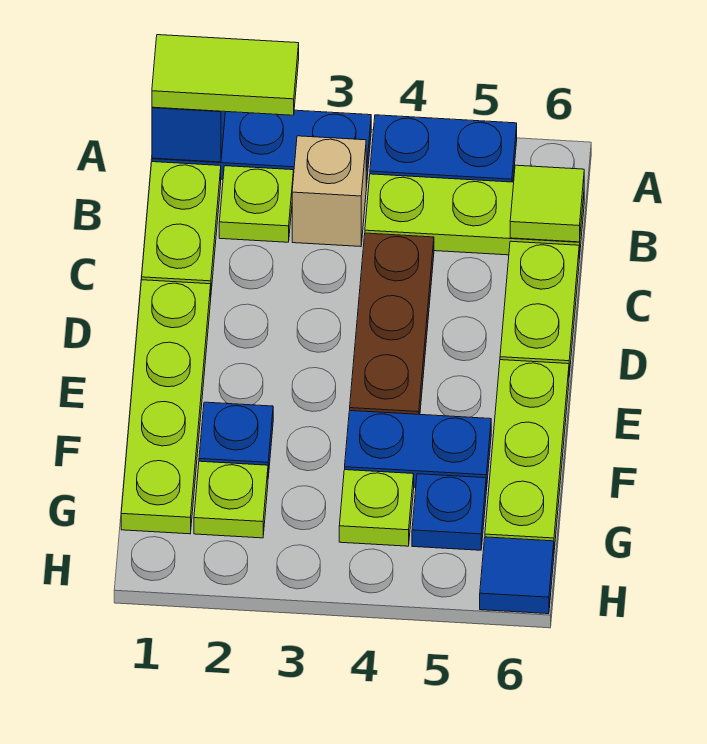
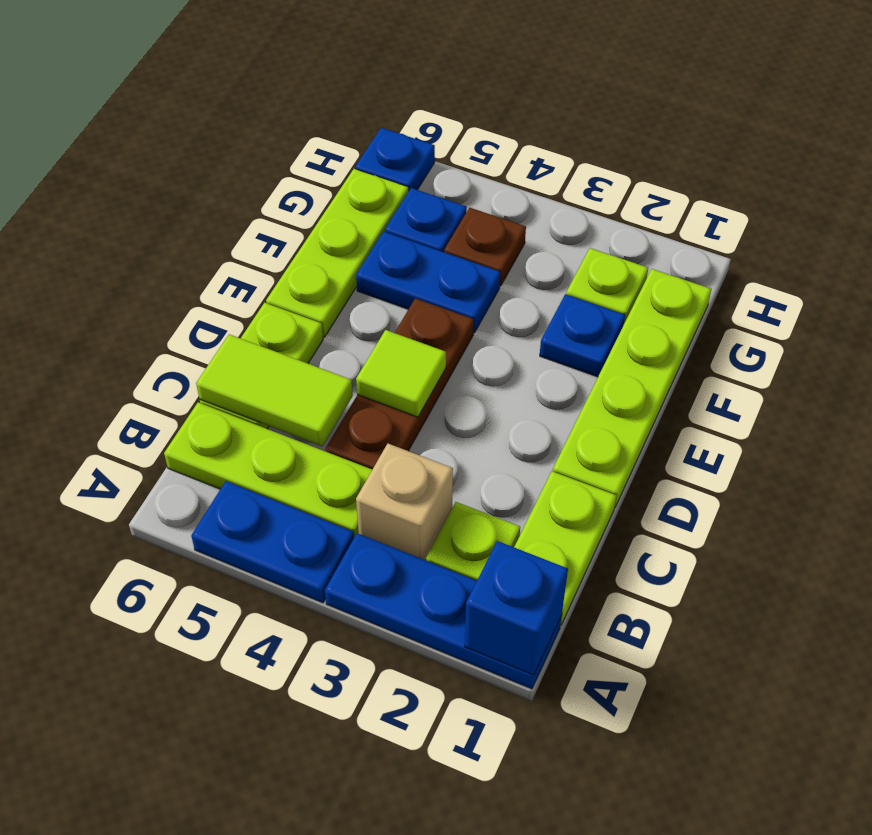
lime tile A1:A2 level 3 -> lime tile C5:C6 level 2
lime tile B6 level 2 -> lime tile D4 level 2
lime plate G4 level 1 -> brown plate G4 level 1
blue tile H6 level 1 -> blue plate H6 level 1

